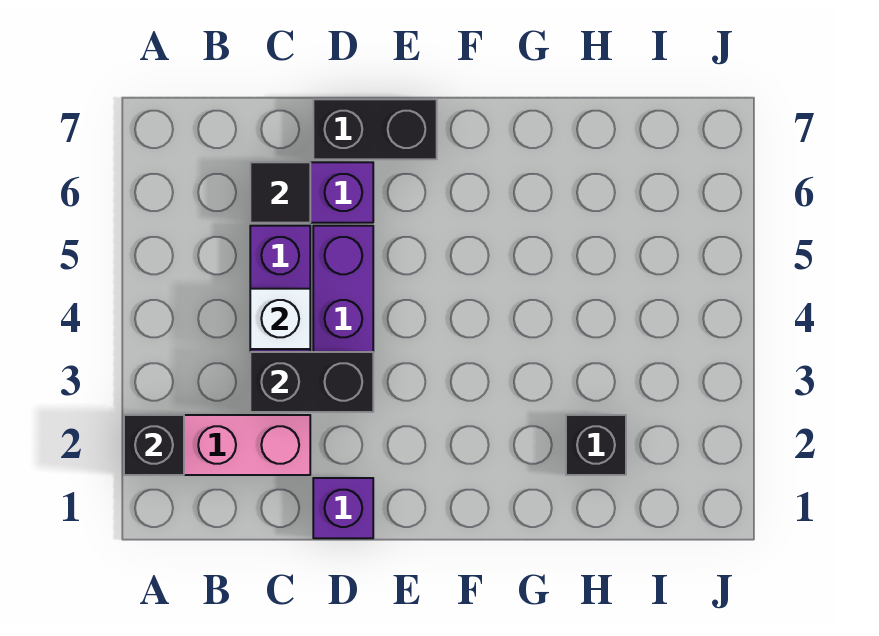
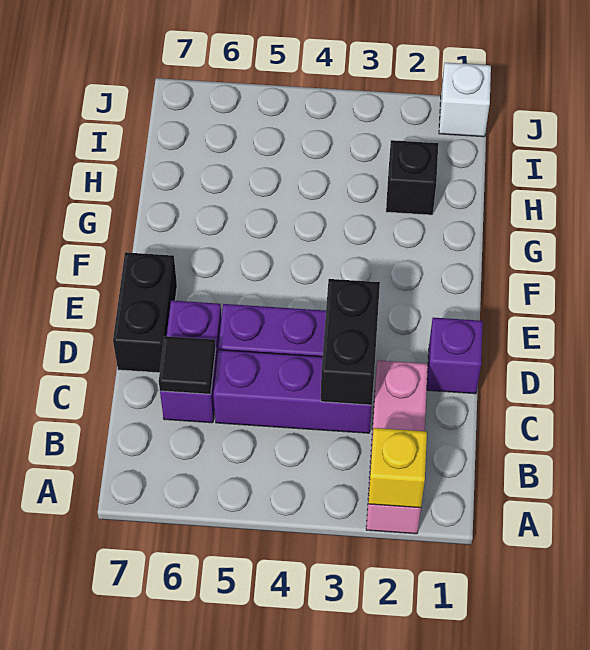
black brick A2 level 2 -> yellow brick A2 level 2
white brick C4 level 2 -> white brick J1 level 1

